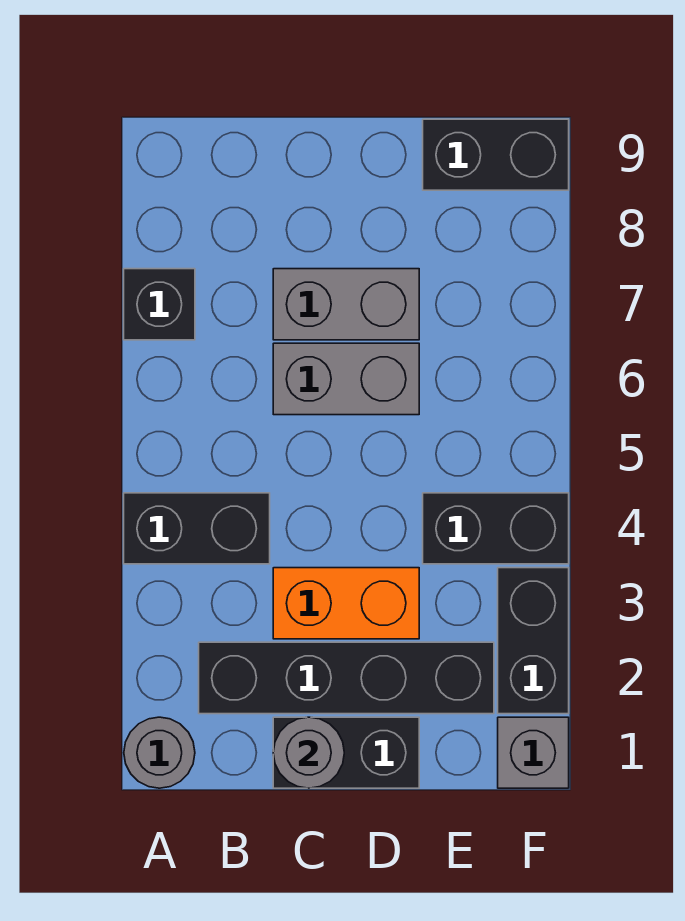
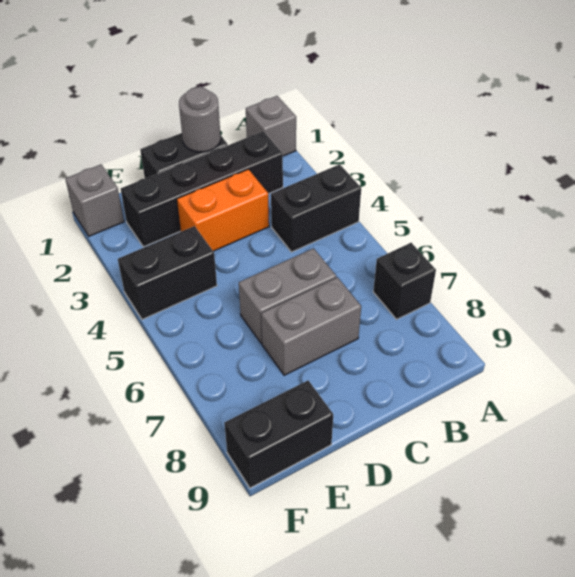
grey round brick A1 level 1 -> grey brick A1 level 1
black brick F2:F3 level 1 -> none

